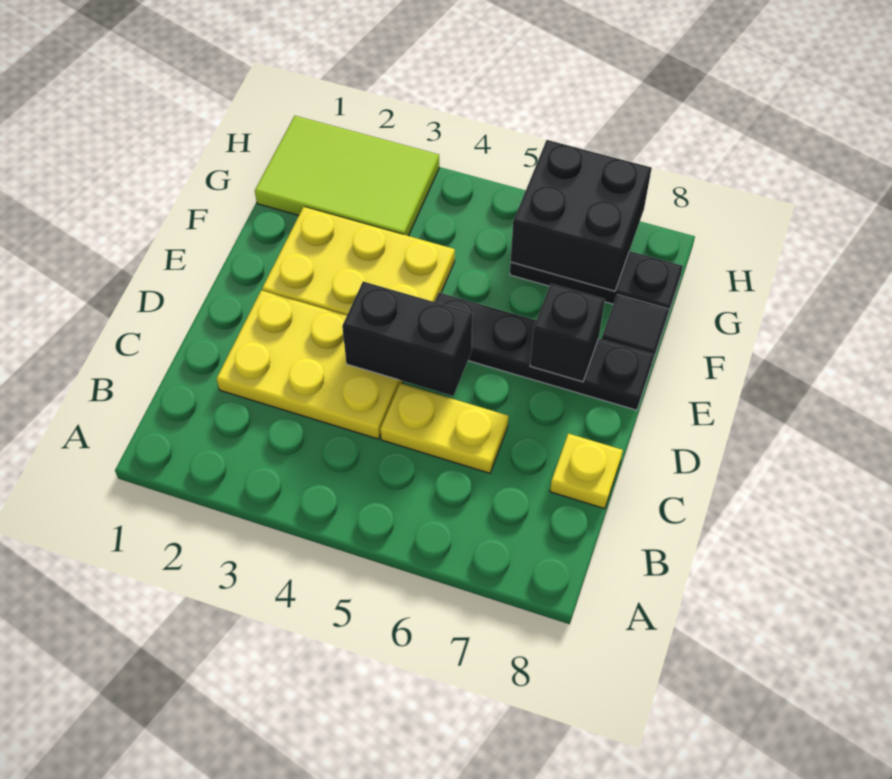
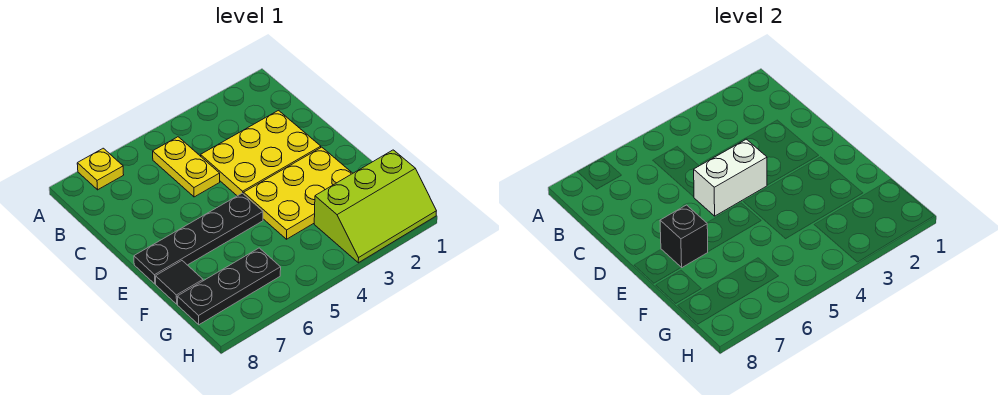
yellow plate C5:C6 level 1 -> yellow plate B5:C5 level 1
yellow plate C8 level 1 -> yellow plate A7 level 1
black brick D4:D5 level 2 -> white brick D4:D5 level 2
lime tile G1:H3 level 1 -> lime slope G1:H3 level 1 top G
black brick G6:H7 level 2 -> none

